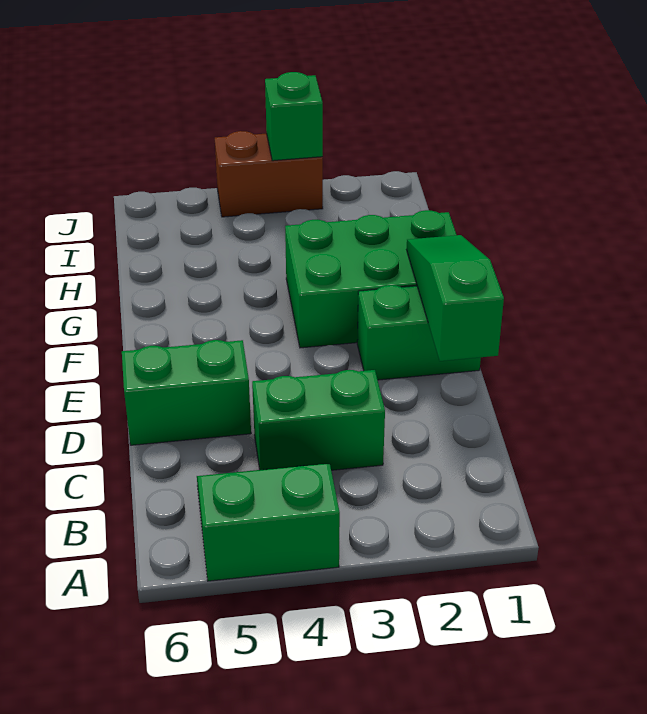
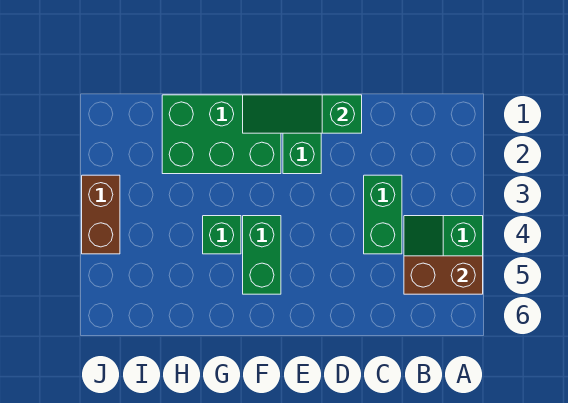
none -> brown brick A5:B5 level 2
green brick D5:D6 level 1 -> green brick F4:F5 level 1
green brick F1:G3 level 1 -> green brick F1:H2 level 1
green brick J3 level 2 -> green brick G4 level 1

